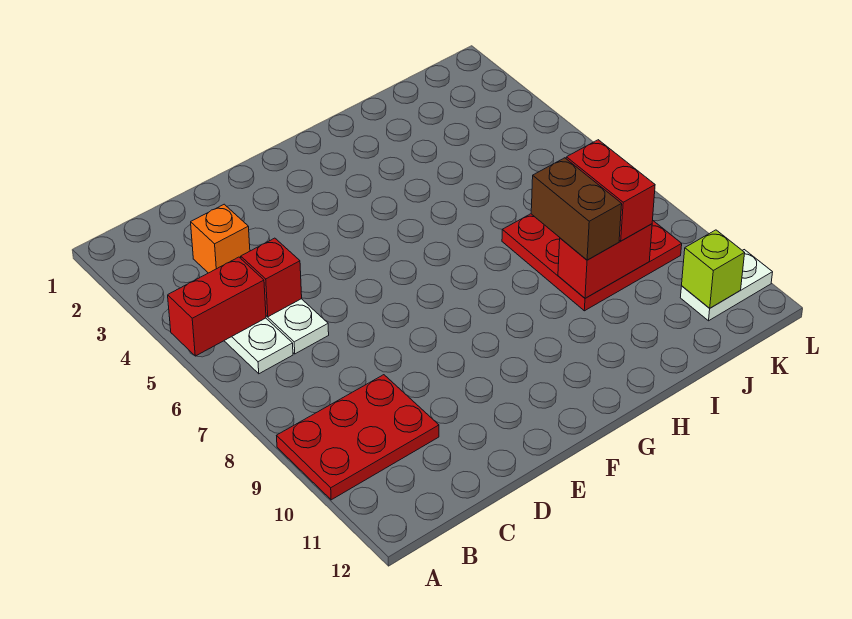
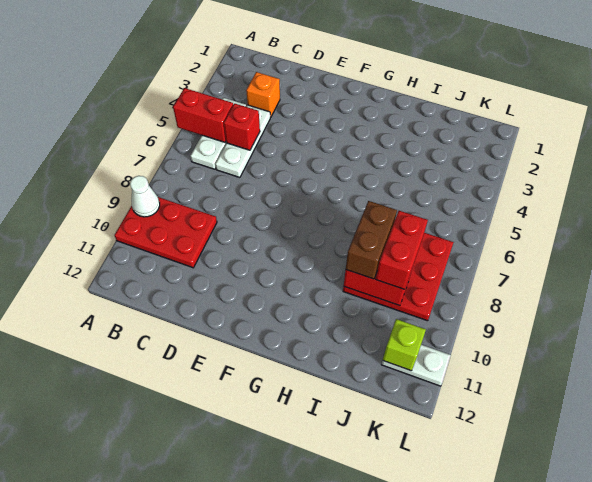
none -> white cone A9 level 2

